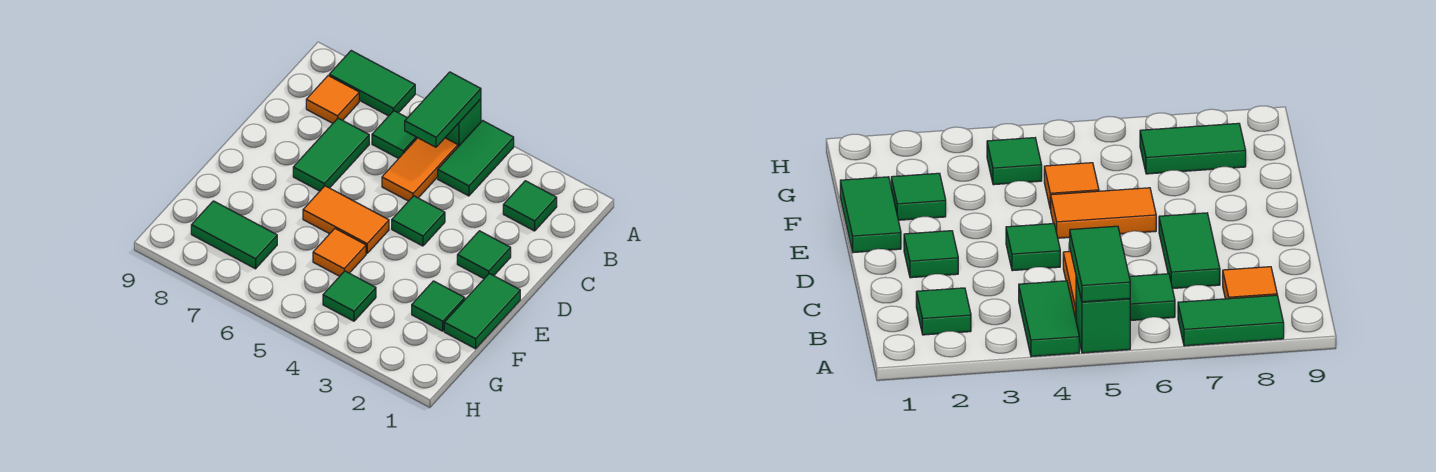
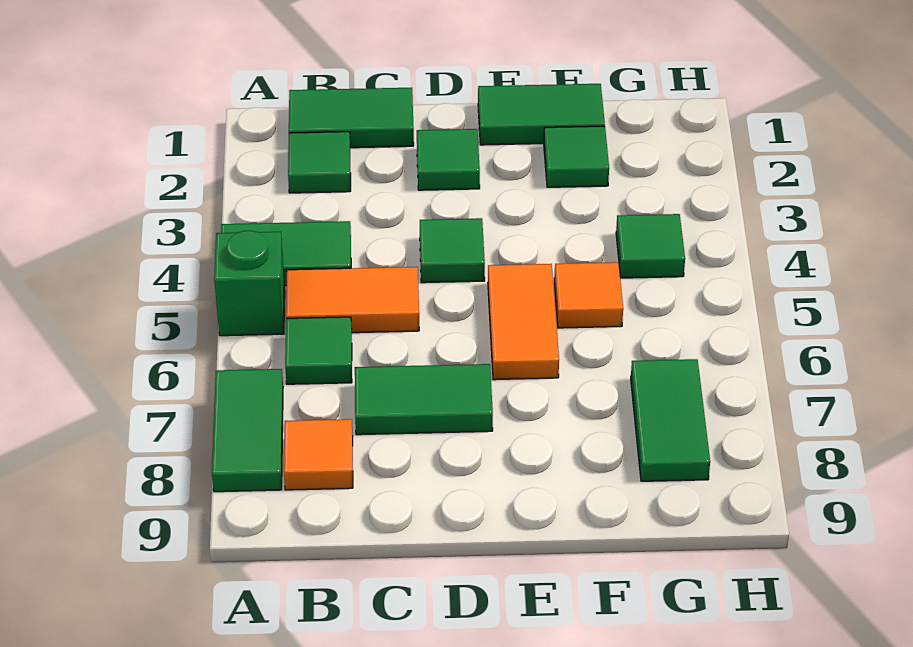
green tile A5:B5 level 2 -> green tile B1:C1 level 1

